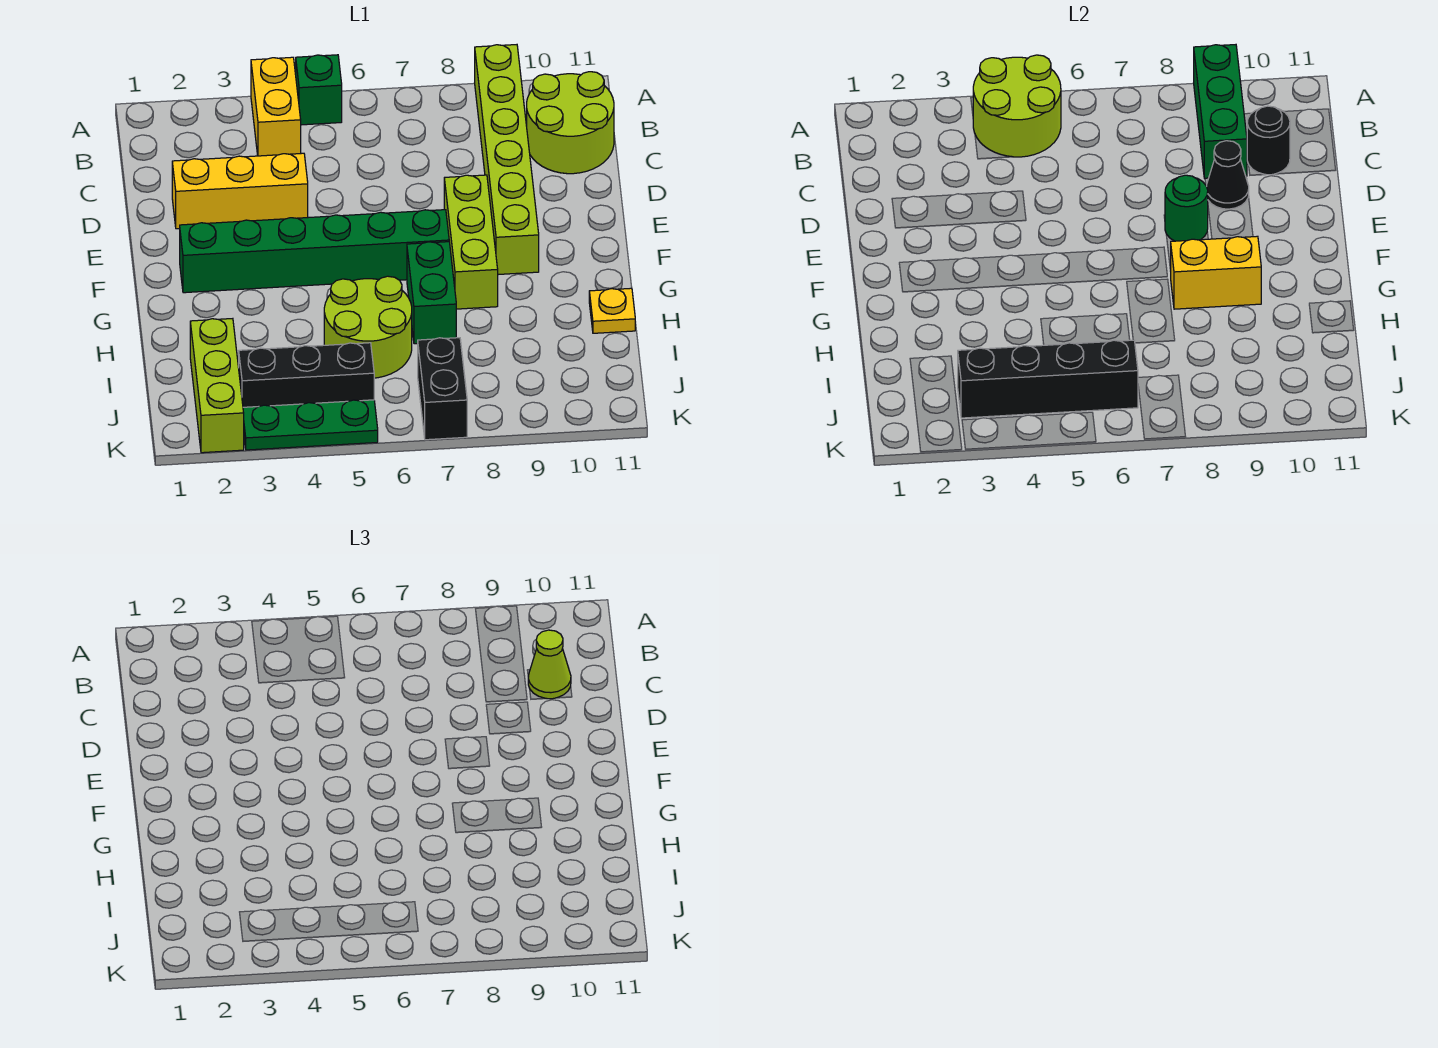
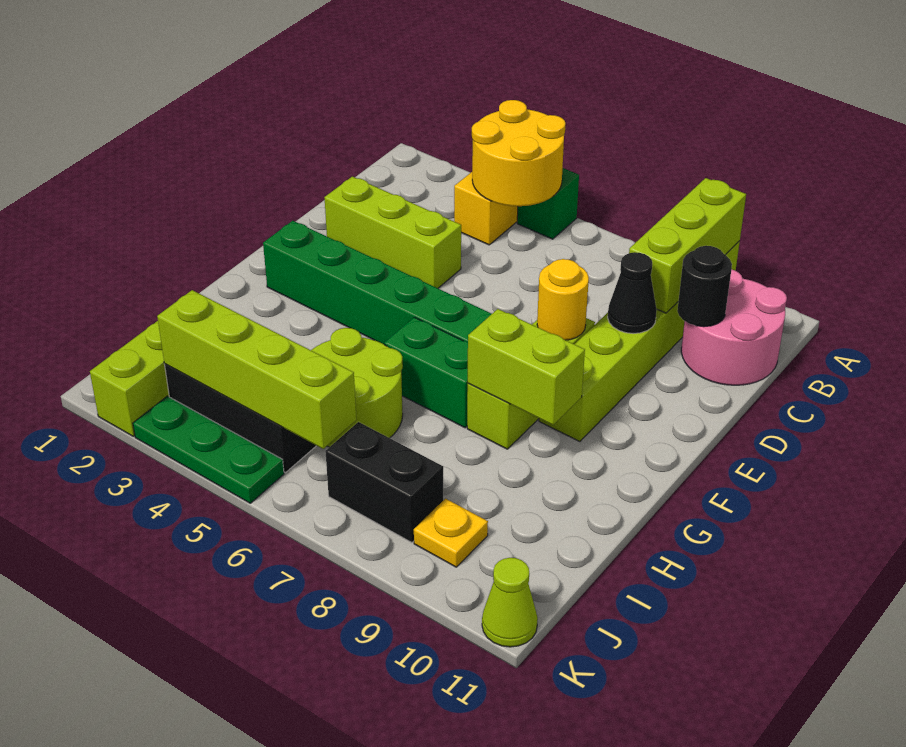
lime round brick A4:B5 level 2 -> yellow round brick A4:B5 level 2
green brick A9:C9 level 2 -> lime brick A9:C9 level 2
lime round brick B10:C11 level 1 -> pink round brick B10:C11 level 1
lime cone C10 level 3 -> lime cone K11 level 1
yellow brick D2:D4 level 1 -> lime brick D2:D4 level 1
green round brick E8 level 2 -> yellow round brick E8 level 2
green brick G7:H7 level 1 -> green brick G6:G7 level 1
yellow brick G8:G9 level 2 -> lime brick G8:G9 level 2
yellow plate H11 level 1 -> yellow plate J9 level 1
black brick J3:J6 level 2 -> lime brick J3:J6 level 2
black brick J7:K7 level 1 -> black brick J7:J8 level 1

